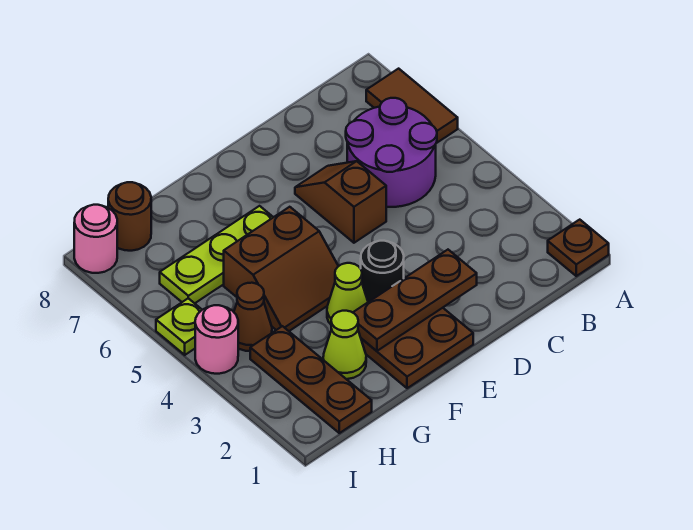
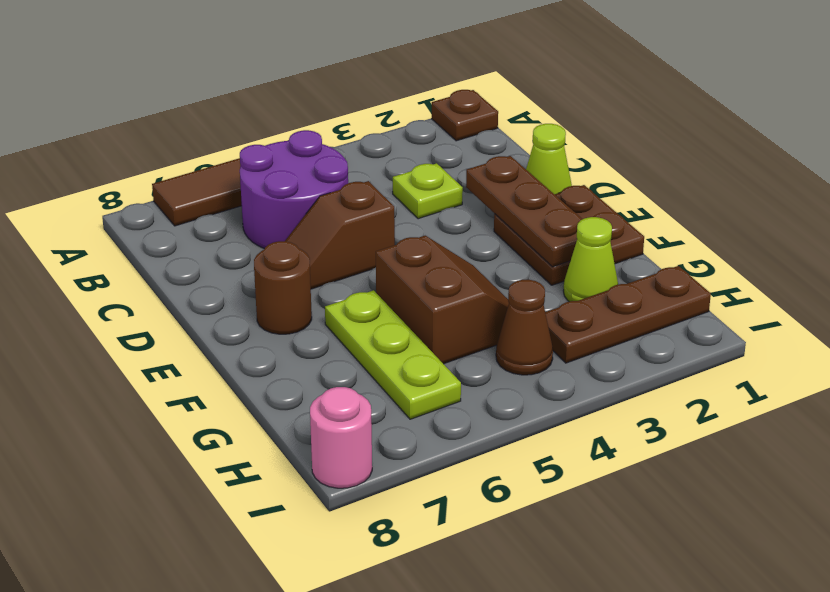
black round brick E3 level 1 -> none
lime cone F3 level 1 -> lime cone D1 level 1
brown round brick H8 level 1 -> brown round brick E7 level 1
pink round brick I4 level 1 -> none
lime plate I5 level 1 -> lime plate C3 level 1

